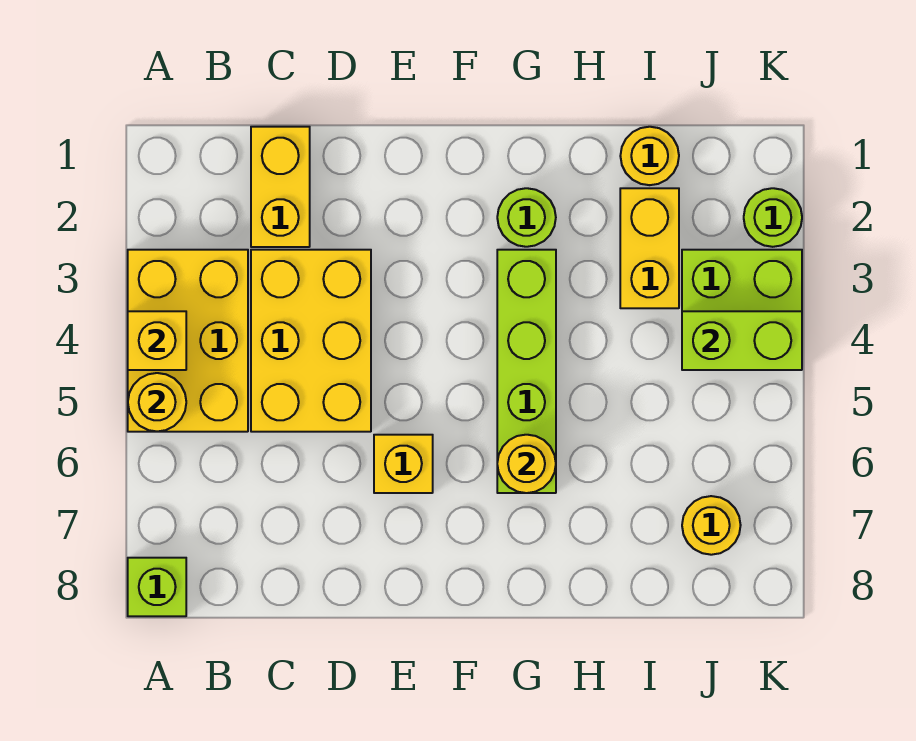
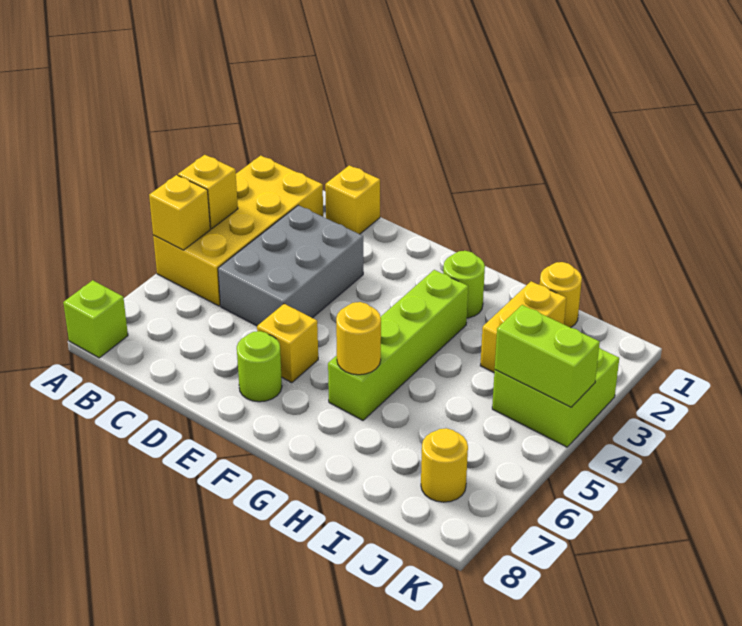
yellow brick A3:B5 level 1 -> yellow brick A2:B5 level 1
yellow round brick A5 level 2 -> yellow brick A5 level 2
yellow brick C1:C2 level 1 -> yellow brick C1 level 1
yellow brick C3:D5 level 1 -> grey brick C3:D5 level 1
lime round brick K2 level 1 -> lime round brick E7 level 1

